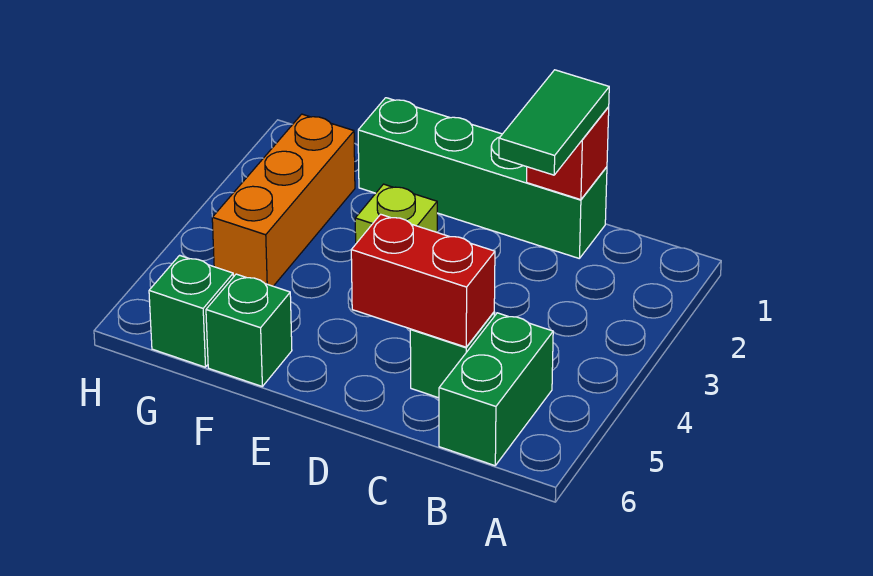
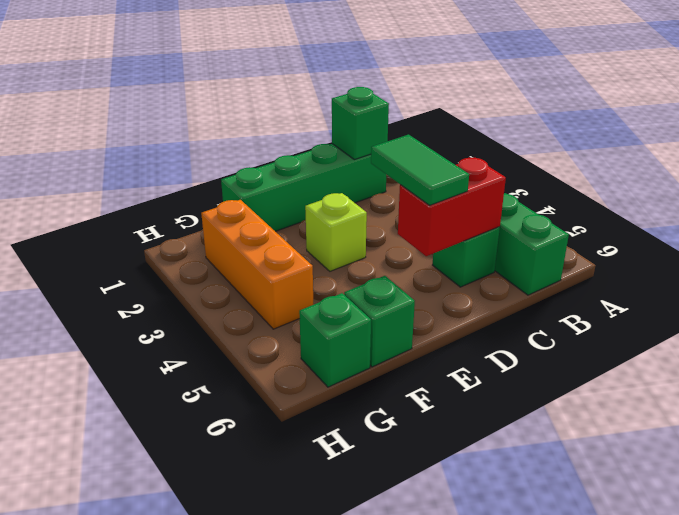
red brick C1 level 2 -> green brick C1 level 2
green tile C1:C2 level 3 -> green tile D4:D5 level 3

